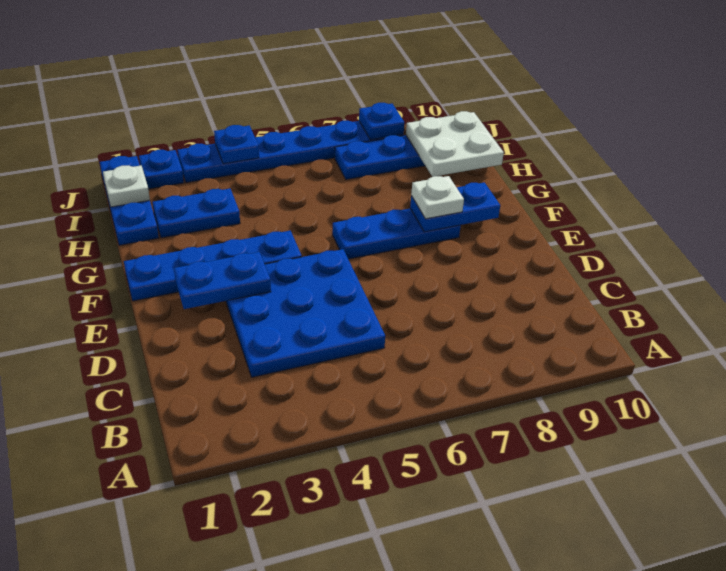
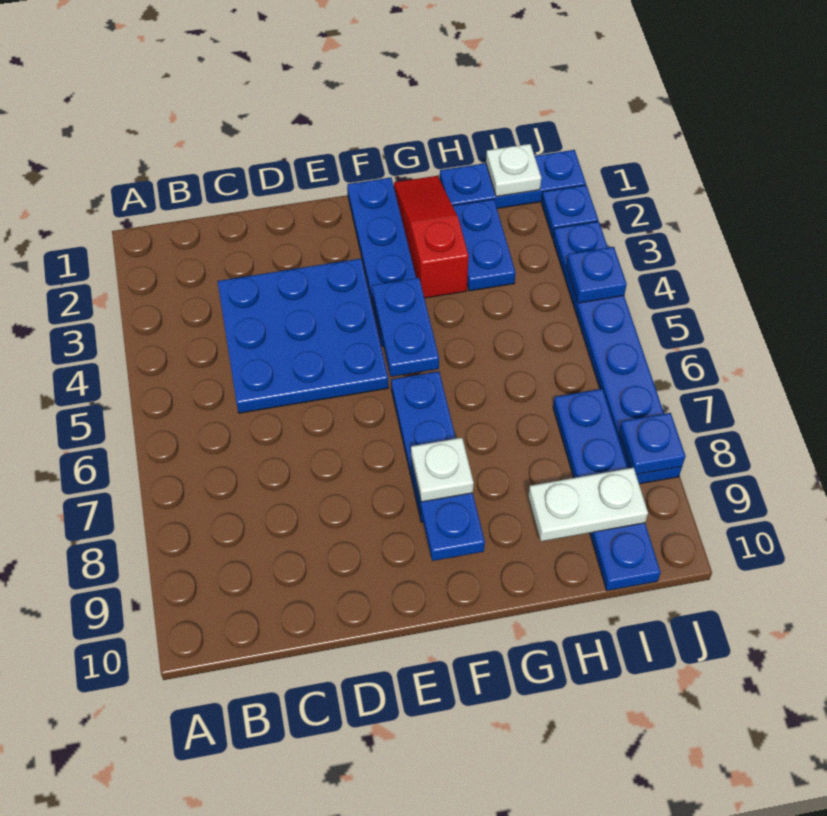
blue plate E2:E3 level 2 -> blue plate F4:F5 level 2
none -> red slope G1:G3 level 1 top 3
white plate H9:I10 level 2 -> white plate H9:I9 level 2

